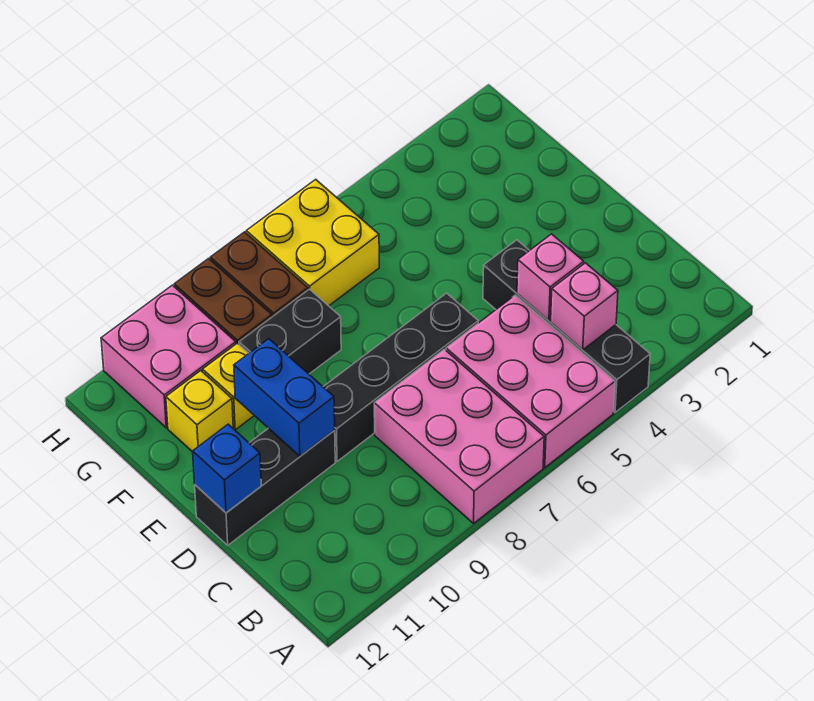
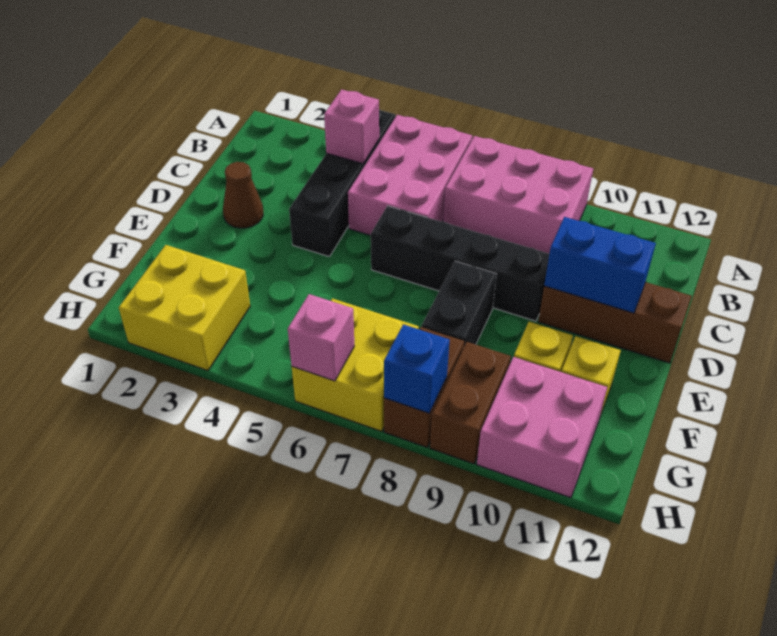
pink brick A7:C8 level 1 -> pink brick A7:B9 level 1
pink brick C4 level 2 -> pink brick H6 level 2
none -> brown cone D2 level 1
black brick D10:D12 level 1 -> brown brick D10:D12 level 1
blue brick D10:E10 level 2 -> blue brick D10:D11 level 2
blue brick D12 level 2 -> blue brick H8 level 2
black brick F8:F9 level 1 -> black brick E8:F8 level 1
none -> yellow brick G2:H3 level 1

